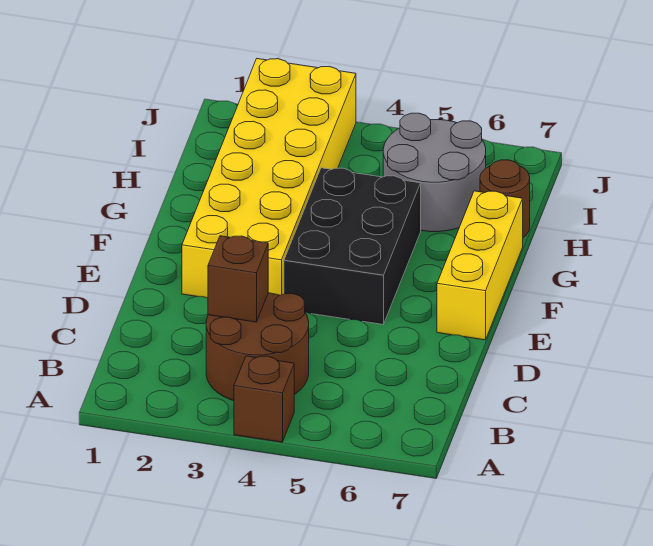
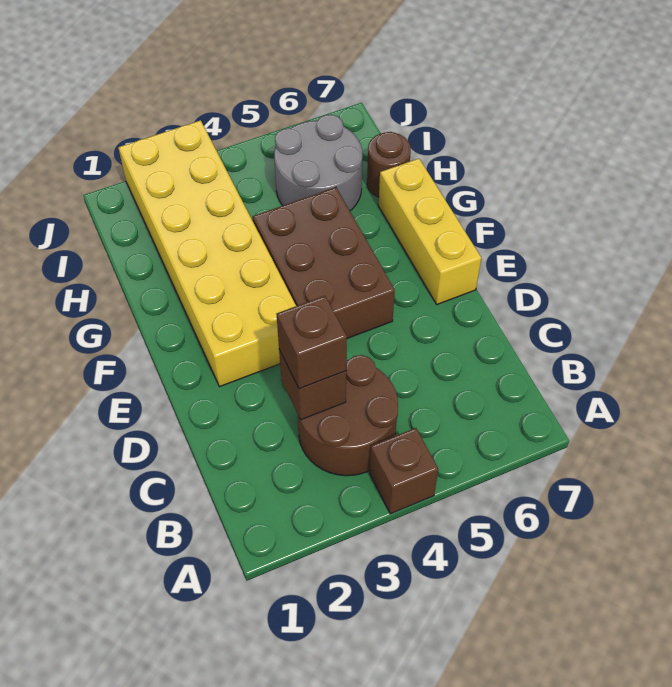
none -> brown brick C3 level 3
black brick E4:G5 level 1 -> brown brick E4:G5 level 1

